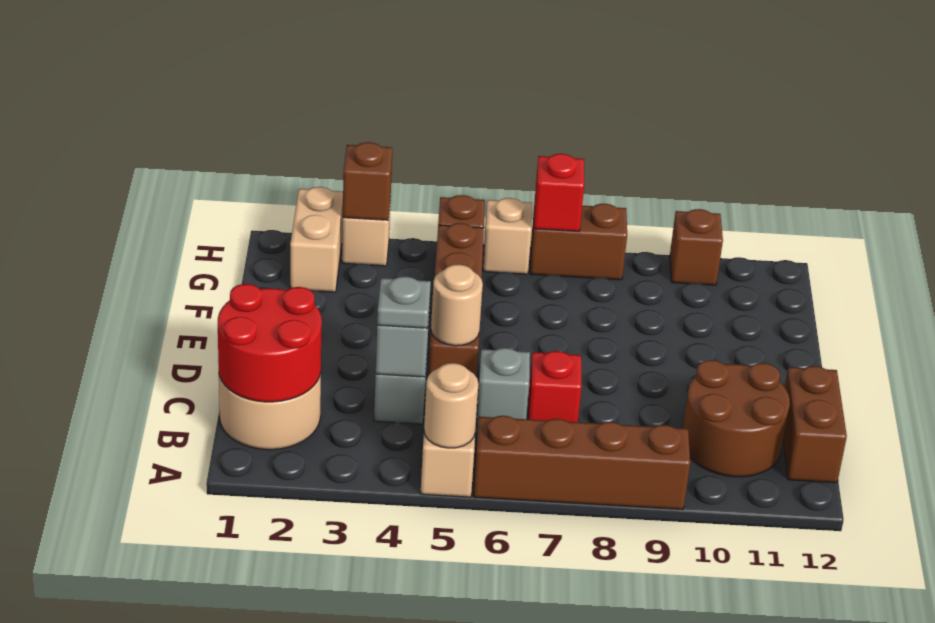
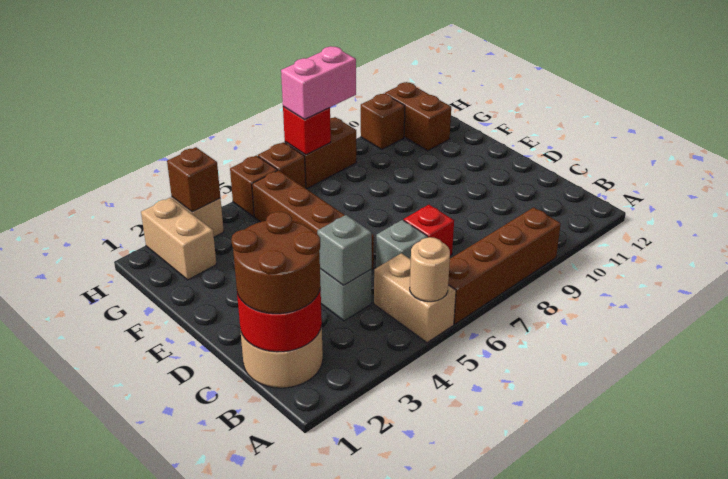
brown round brick B10:C11 level 1 -> brown round brick B1:C2 level 3
brown brick B12:C12 level 1 -> brown brick G11:H11 level 1
grey plate C4 level 3 -> none
tan round brick D5 level 2 -> none
tan brick H6 level 1 -> brown brick H6 level 1
none -> pink brick H7:H8 level 3

